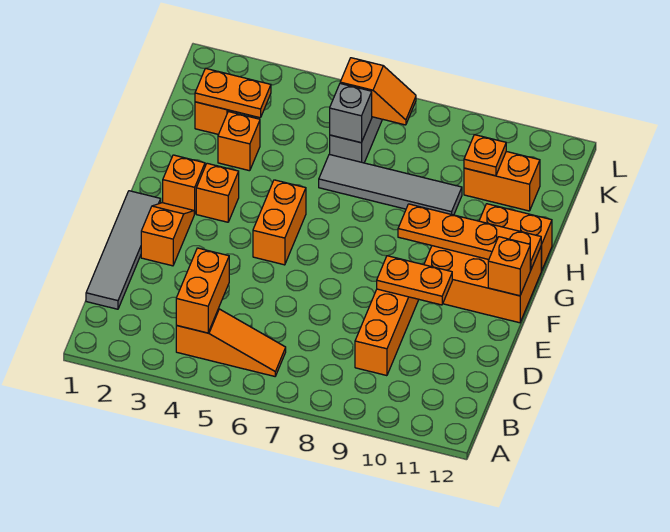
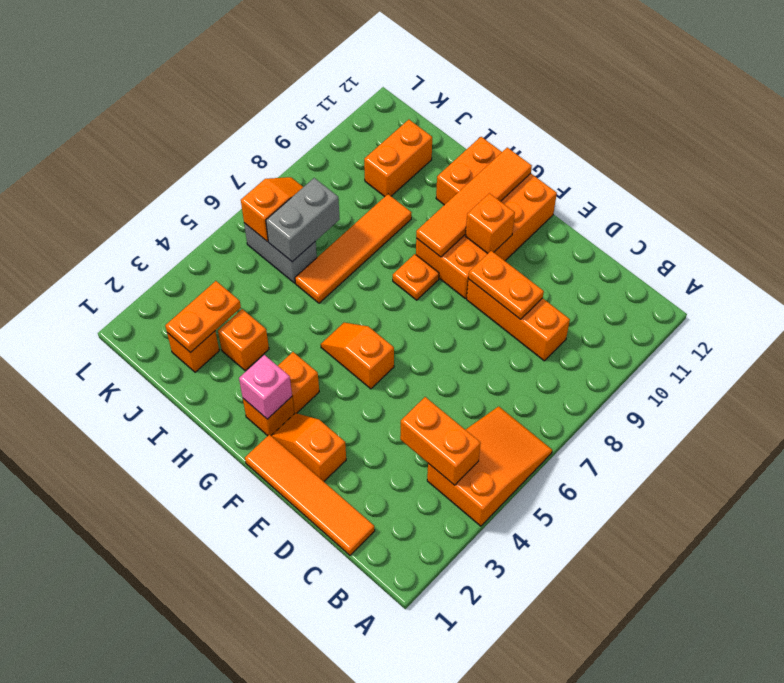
orange slope B4:B6 level 1 top 4 -> orange slope A4:B6 level 1 top 4
grey tile C1:F1 level 1 -> orange tile C1:F1 level 1
orange plate E9:E10 level 2 -> orange plate D9:E9 level 2
orange brick F5:G5 level 1 -> orange slope F5:G5 level 1 top F
orange brick F10:G12 level 1 -> orange brick F9:G12 level 1
orange brick F12 level 2 -> orange brick F10 level 2
none -> pink brick G2 level 2
orange plate G9:G12 level 2 -> orange tile G9:G12 level 2
grey tile I6:I9 level 1 -> orange tile I6:I9 level 1
grey brick J6 level 2 -> grey brick J6:J7 level 2
orange plate J10 level 2 -> orange plate G8 level 1

